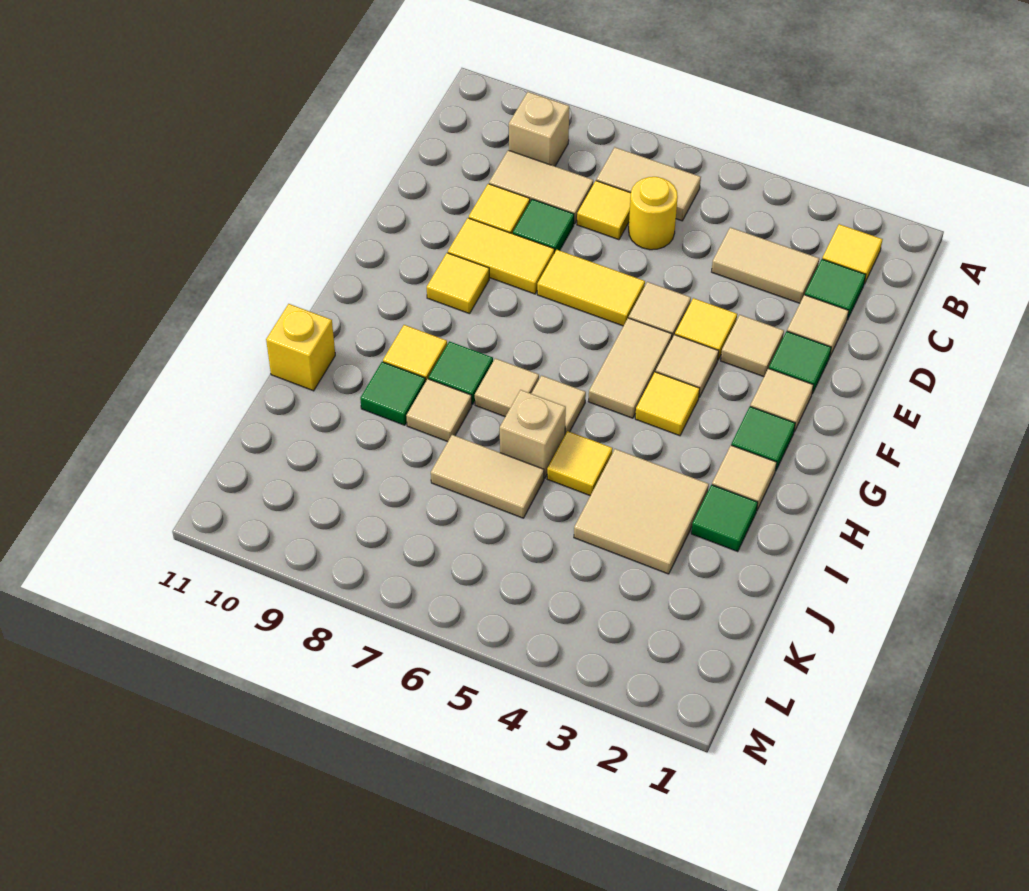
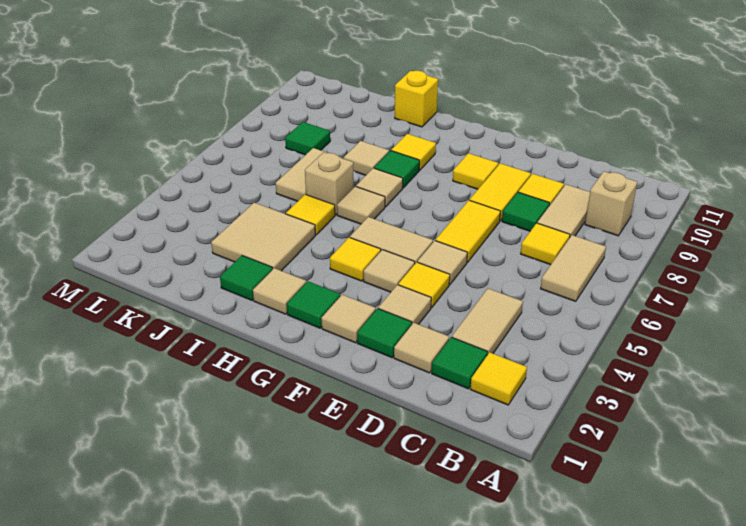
yellow round brick C6 level 1 -> none
green tile I9 level 1 -> green tile K8 level 1

